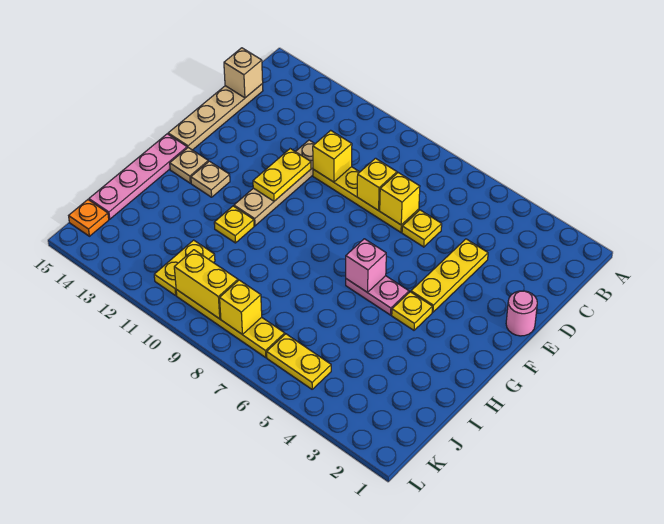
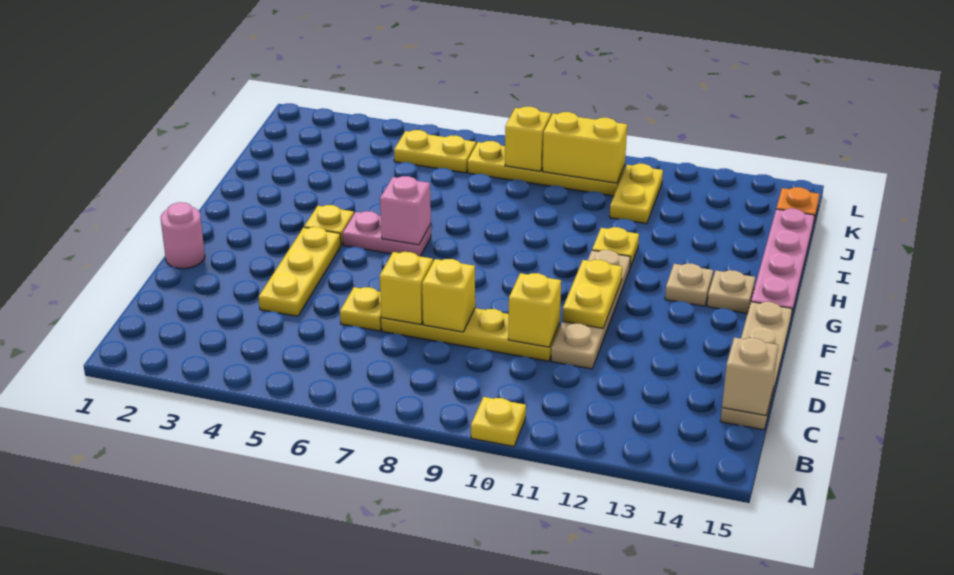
none -> yellow plate A10 level 1

